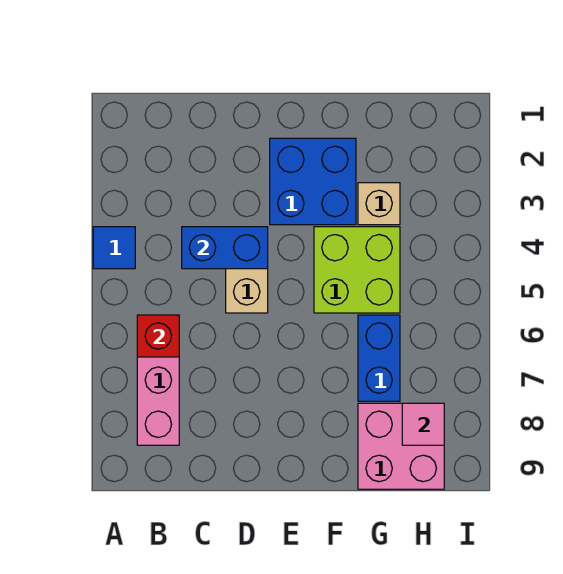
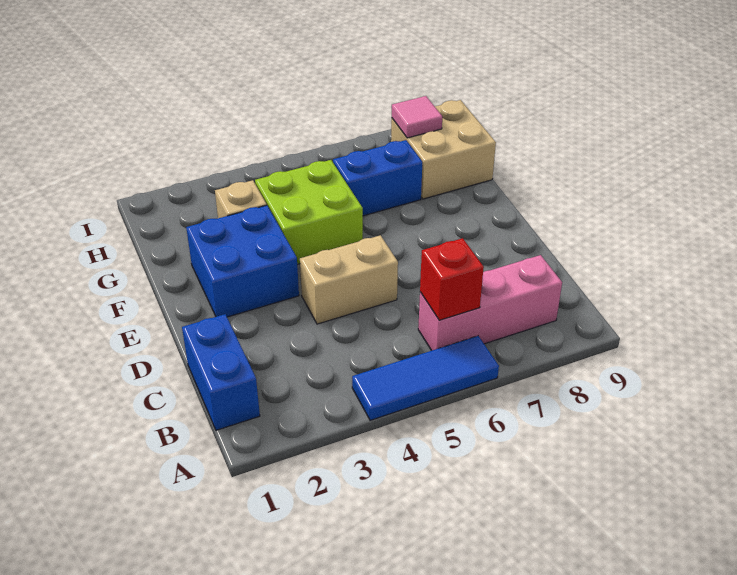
blue tile A4 level 1 -> blue tile A4:A6 level 1
blue brick C4:D4 level 2 -> blue brick B1:C1 level 1
pink brick G8:H9 level 1 -> tan brick G8:H9 level 1

